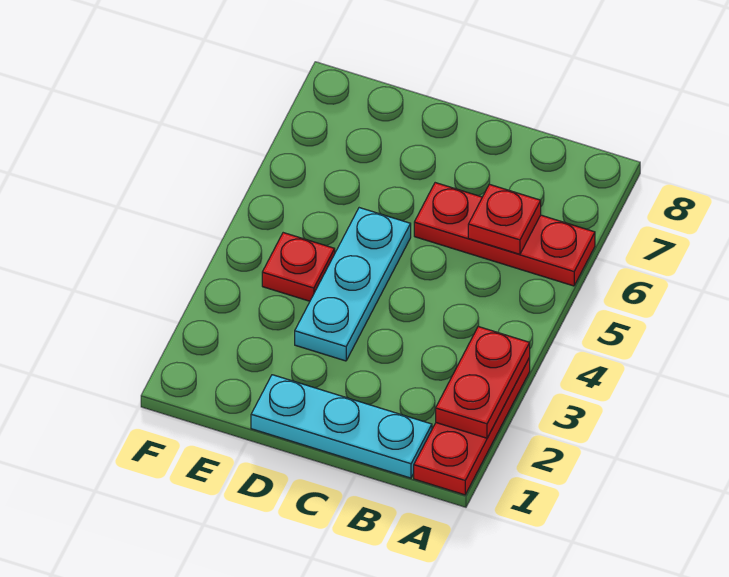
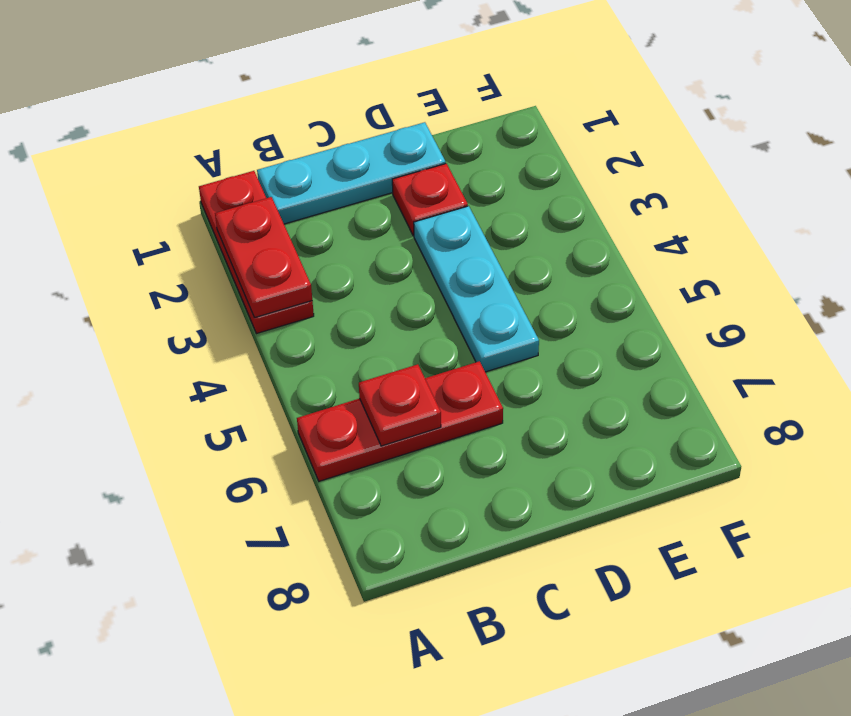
red plate E4 level 1 -> red plate D2 level 1

